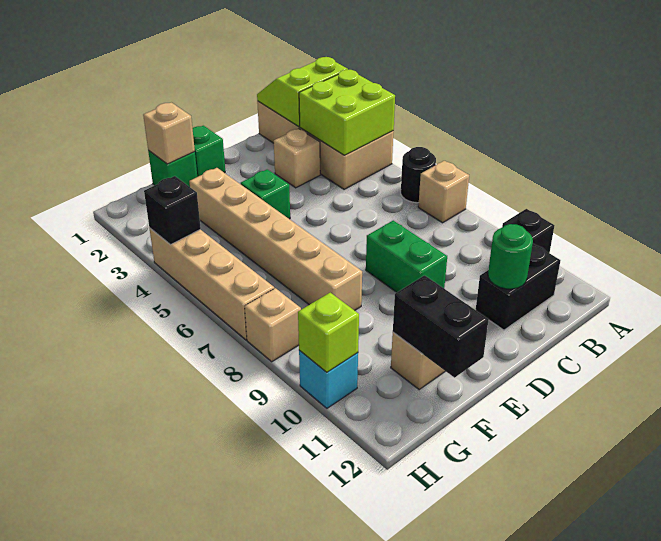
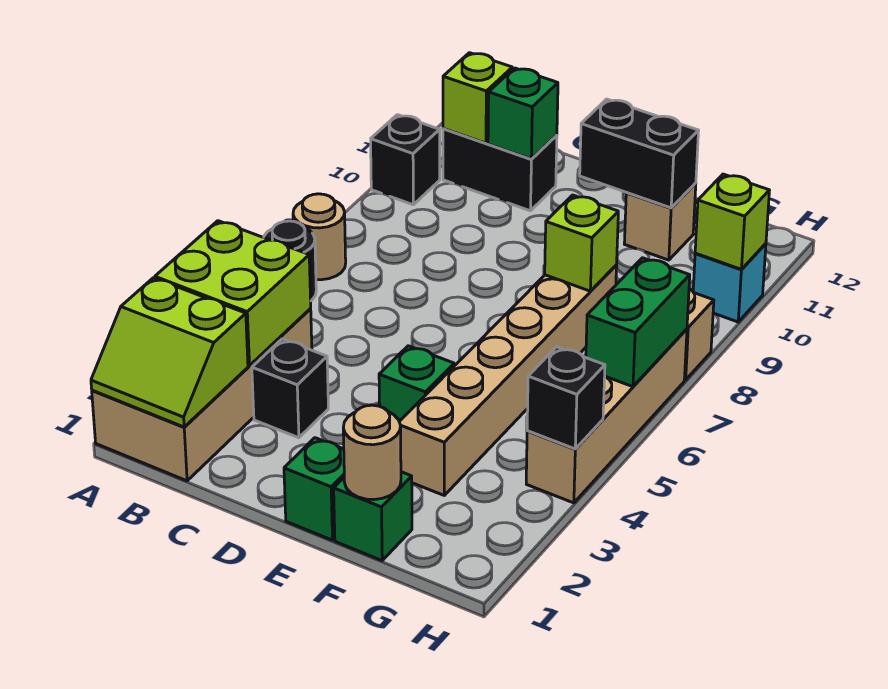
tan brick A7 level 1 -> tan round brick A7 level 1
none -> lime brick B11 level 2
tan brick C3 level 1 -> black brick C3 level 1
green round brick C11 level 2 -> green brick C11 level 2
green brick D8:D9 level 1 -> green brick H6:H7 level 2
tan brick F1 level 2 -> tan round brick F1 level 2
none -> lime brick F8 level 2
black brick F11:F12 level 2 -> black brick E11:F11 level 2

